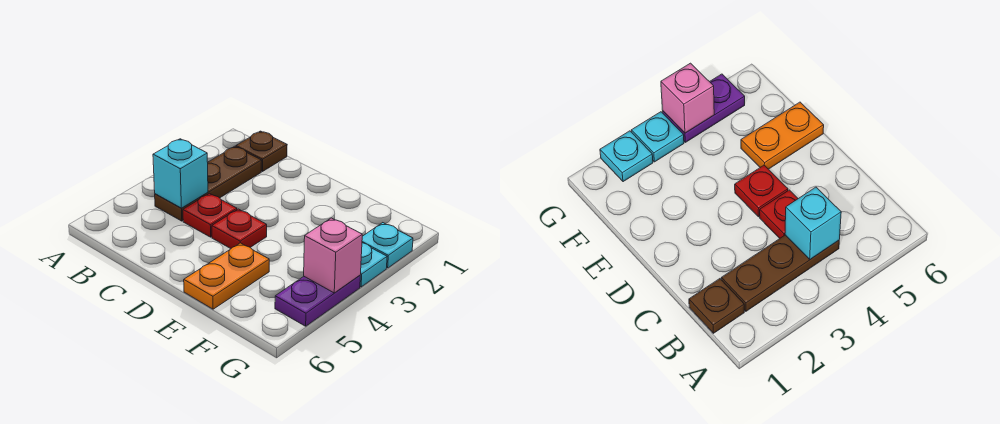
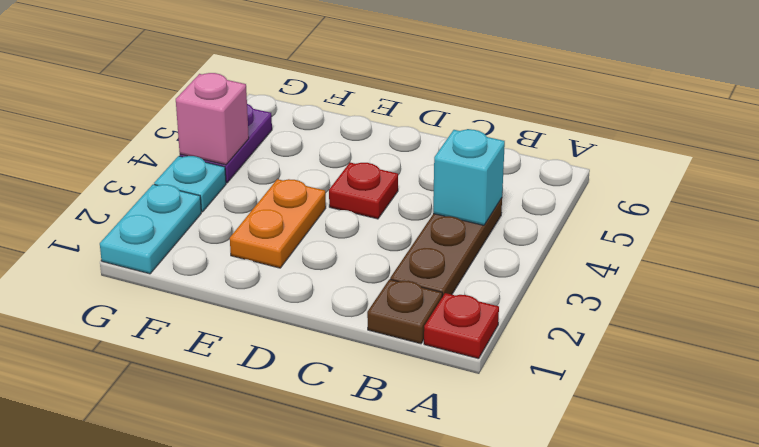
red plate C4 level 1 -> red plate A1 level 1
orange plate E5:E6 level 1 -> orange plate E2:E3 level 1
cyan plate G2 level 1 -> cyan plate G1:G2 level 1

